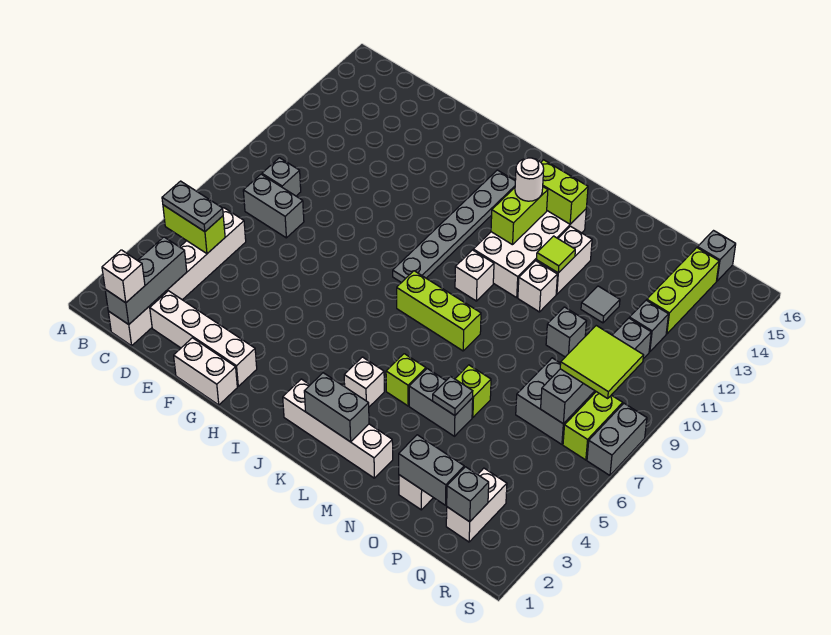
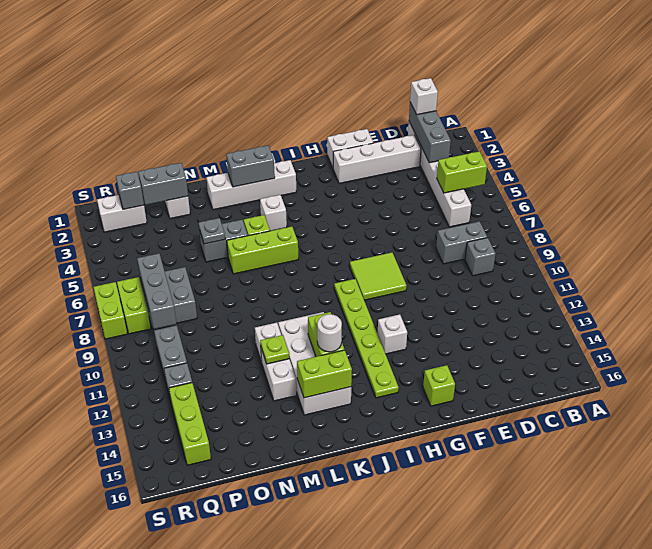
grey plate B5:C5 level 3 -> none
grey plate I9:I14 level 1 -> lime plate I9:I14 level 1
lime brick J8:L8 level 1 -> lime brick K6:M6 level 1
white brick K10 level 1 -> white brick H12 level 1
lime tile M12 level 2 -> lime plate M12 level 2
lime brick N6 level 1 -> lime brick G15 level 1
grey brick O10 level 1 -> none
grey tile O12 level 1 -> none
white brick Q2:Q3 level 1 -> white brick Q2:R2 level 1
lime tile Q8:R9 level 3 -> lime tile G8:H9 level 1
grey brick Q16 level 1 -> none
grey brick S7:S8 level 1 -> lime brick S7:S8 level 1

